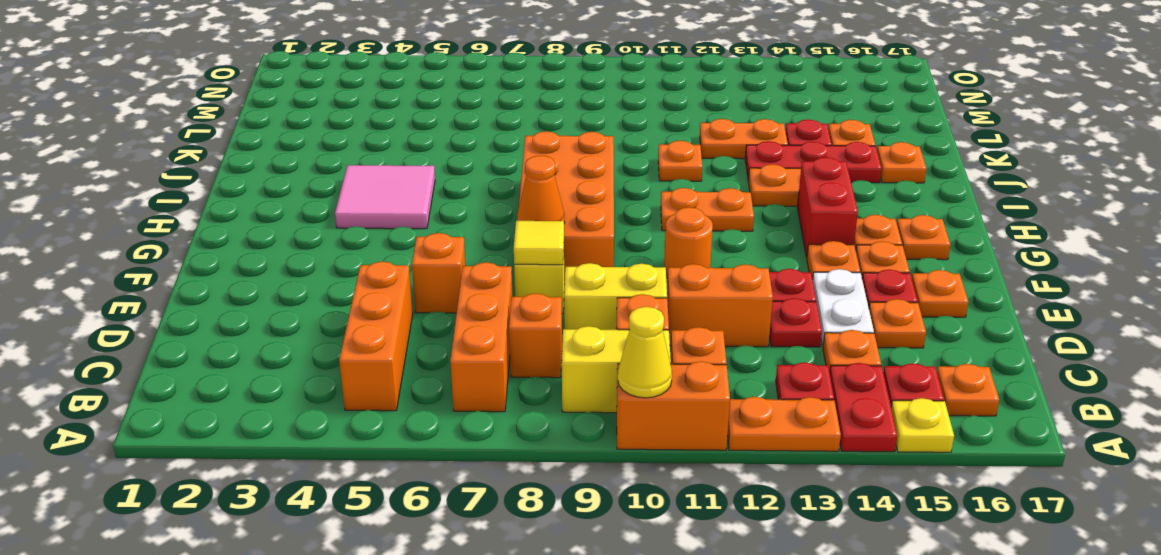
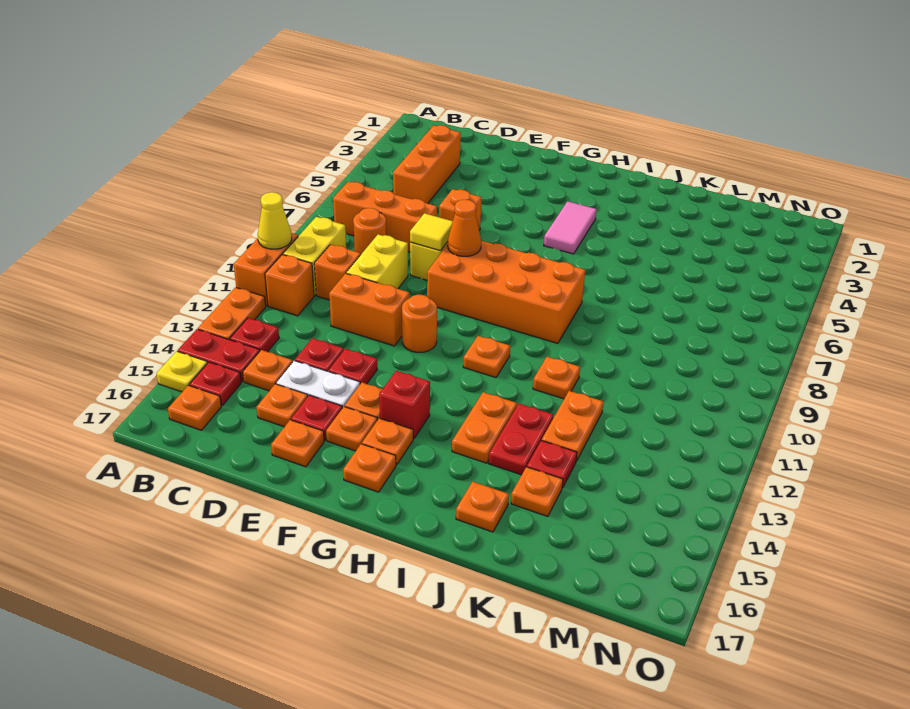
orange brick B5:D5 level 1 -> orange brick C3:C5 level 1
orange brick C8 level 1 -> orange round brick C8 level 1
orange brick D11:D12 level 1 -> orange brick D11:E11 level 1
red brick G14:H14 level 1 -> red brick G14 level 1
pink tile H4:I5 level 1 -> pink tile H4:H5 level 1
orange plate H11:H12 level 1 -> orange plate H11 level 1
red plate J13:J15 level 1 -> red plate J13:J14 level 1

